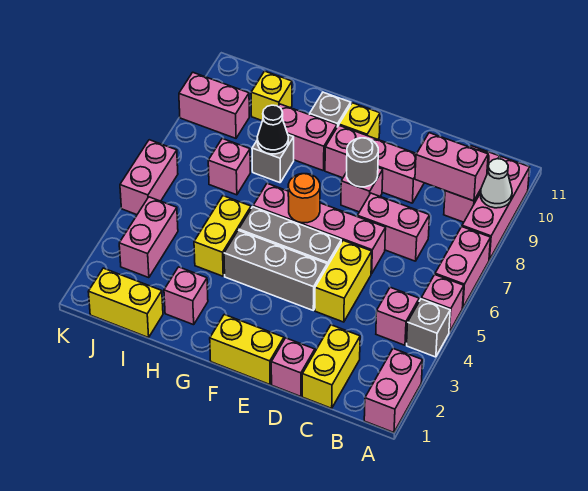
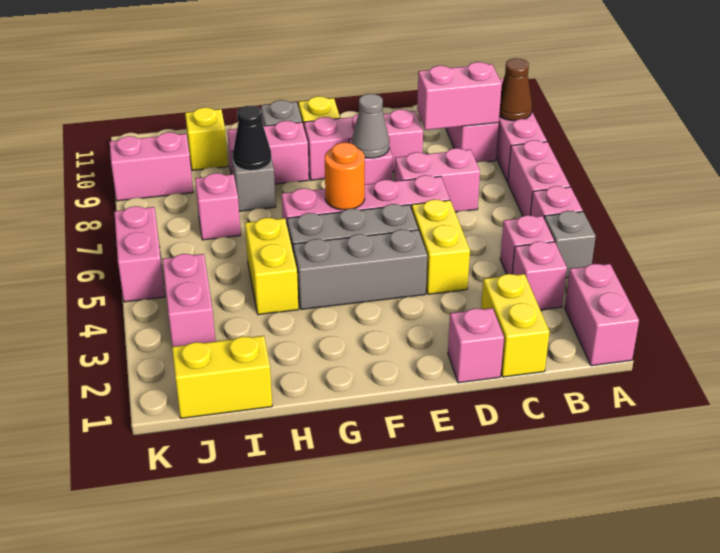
white cone A9 level 2 -> brown cone A9 level 2
yellow brick E1:F1 level 1 -> none
grey round brick E8 level 2 -> grey cone E8 level 2
pink brick H2 level 1 -> pink brick B3 level 1

